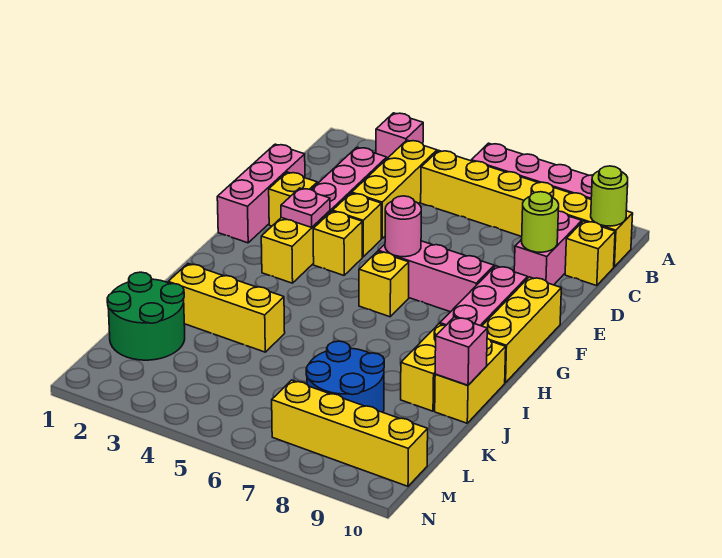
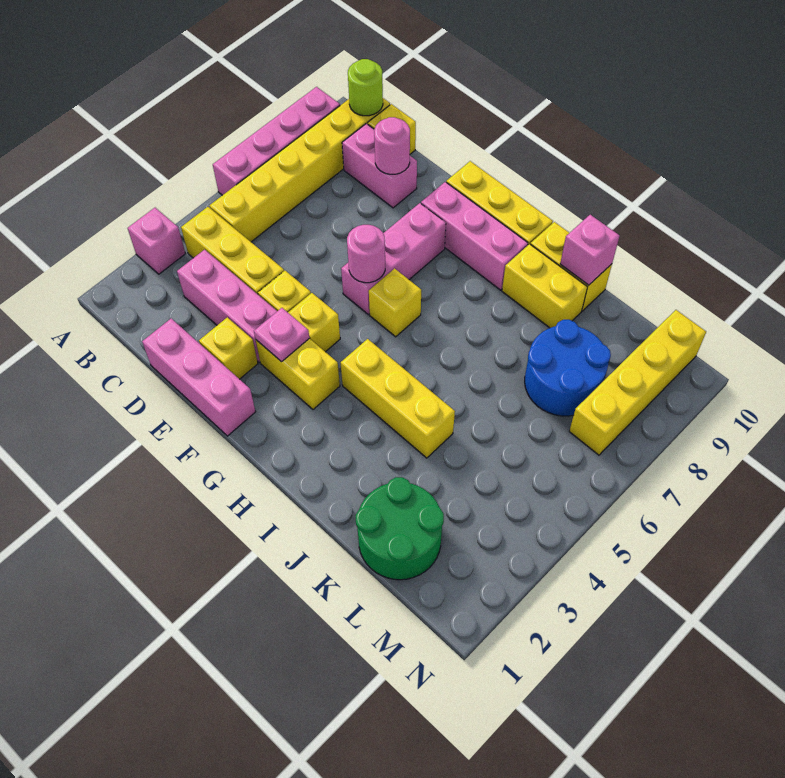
lime round brick D9 level 2 -> pink round brick D9 level 2
yellow brick J2:J4 level 1 -> yellow brick H4:J4 level 1

